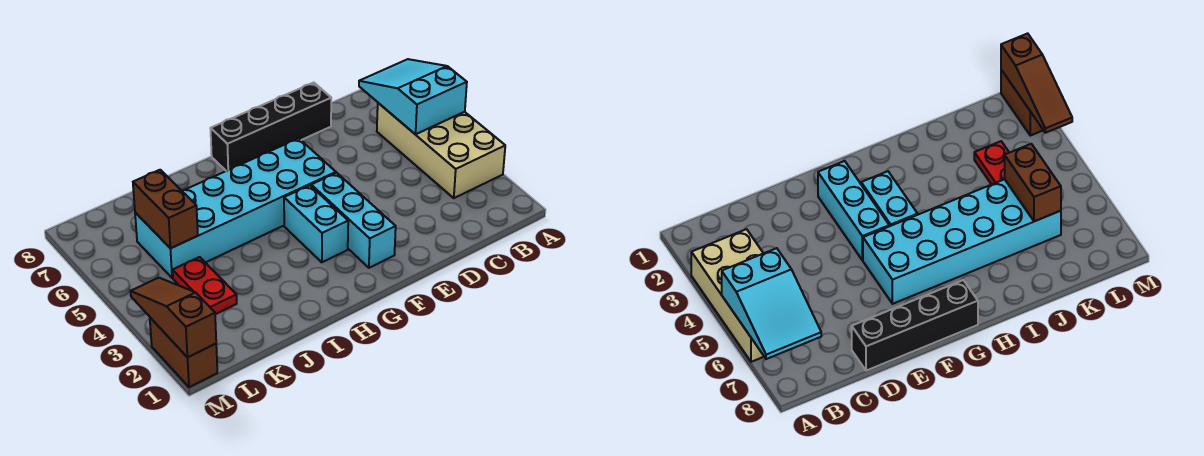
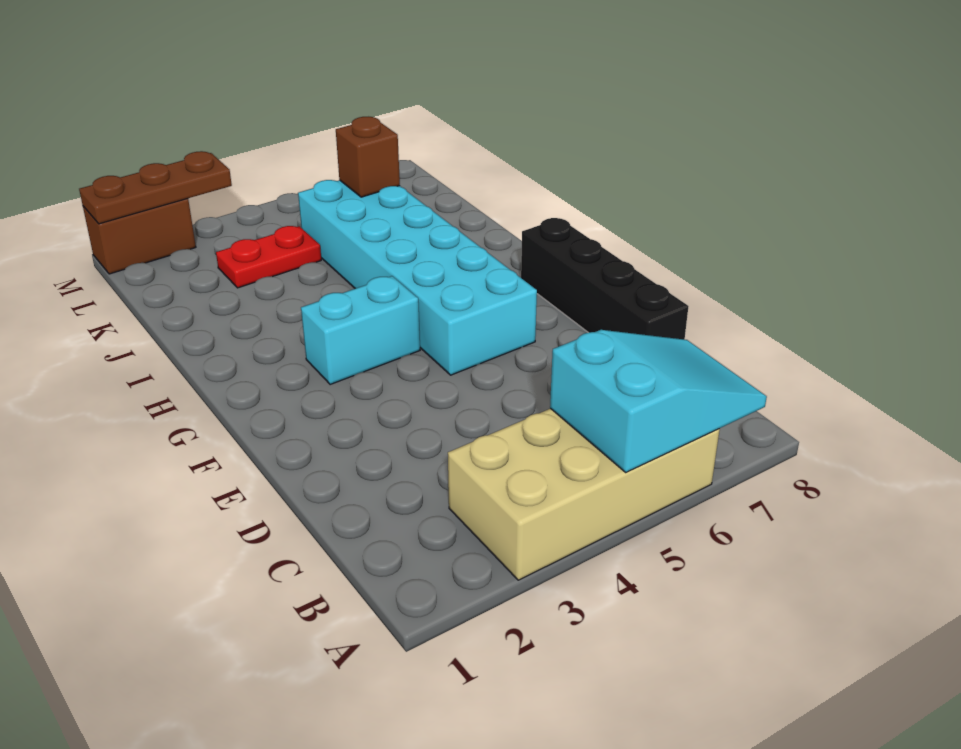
cyan brick F2:F4 level 1 -> none
brown brick K5:K6 level 2 -> brown brick K6 level 2
brown slope M1:M3 level 2 top 1 -> brown plate M1:M3 level 2

